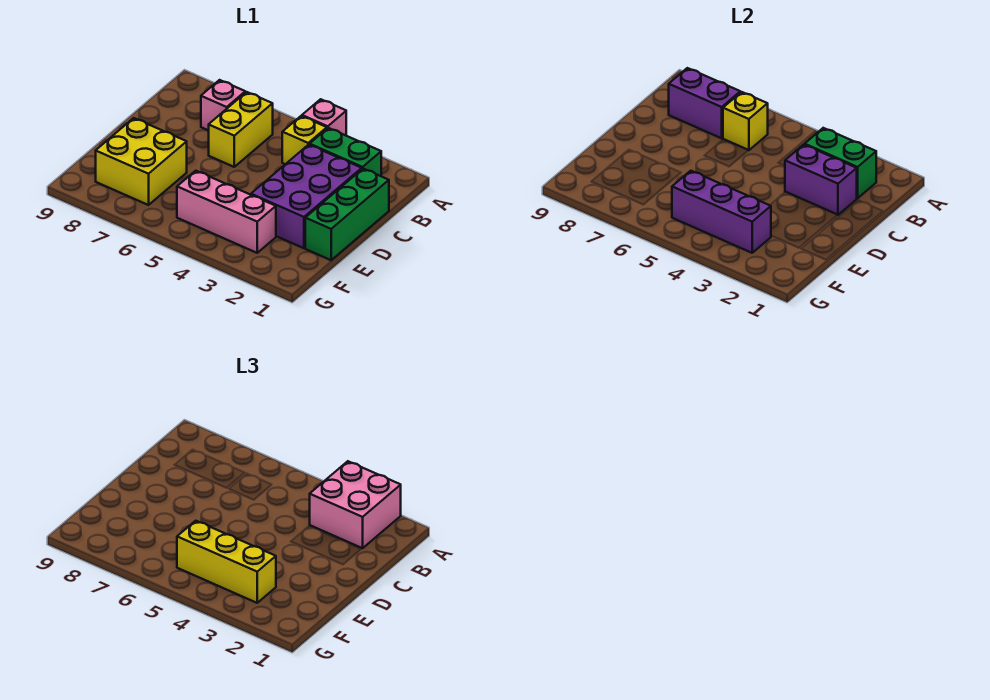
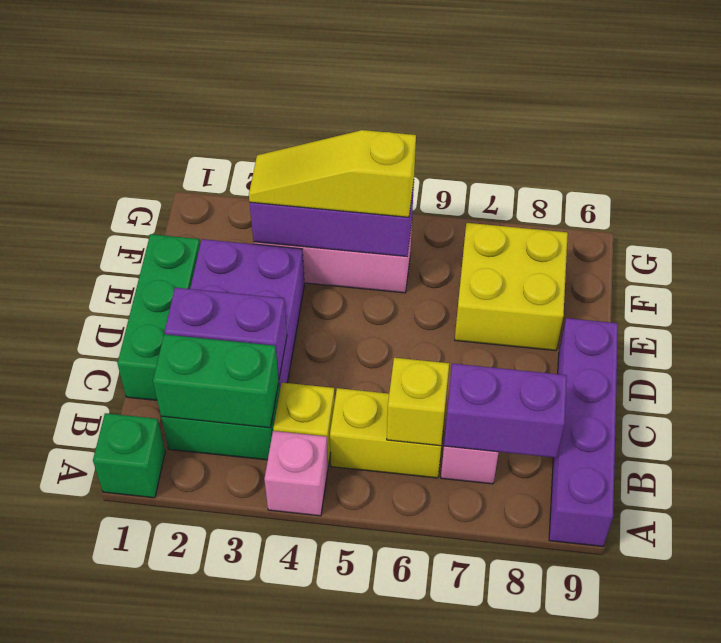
none -> green brick A1 level 1
pink brick A2:B3 level 3 -> none
none -> purple brick A9:D9 level 1
yellow brick B6:C6 level 1 -> yellow brick B5:B6 level 1
yellow brick F3:F5 level 3 -> yellow slope F3:F5 level 3 top 5

